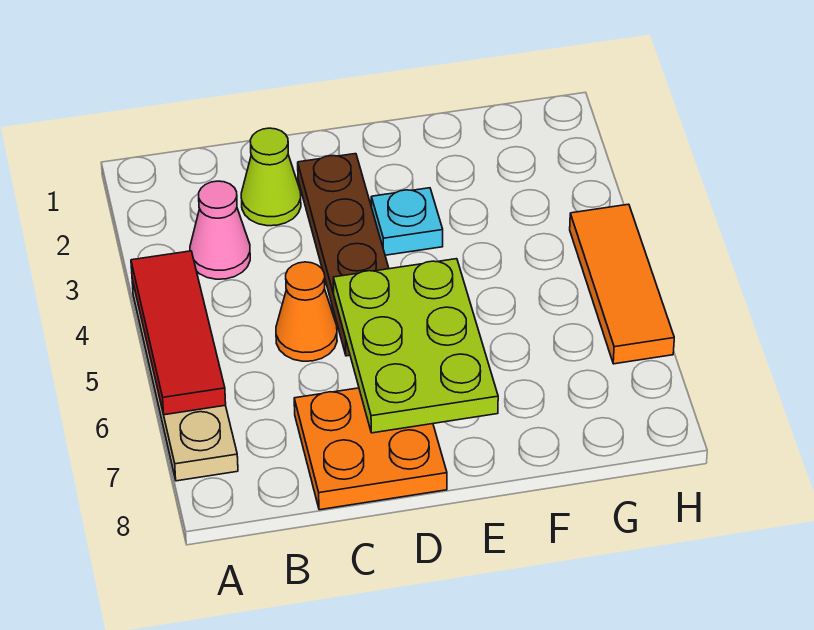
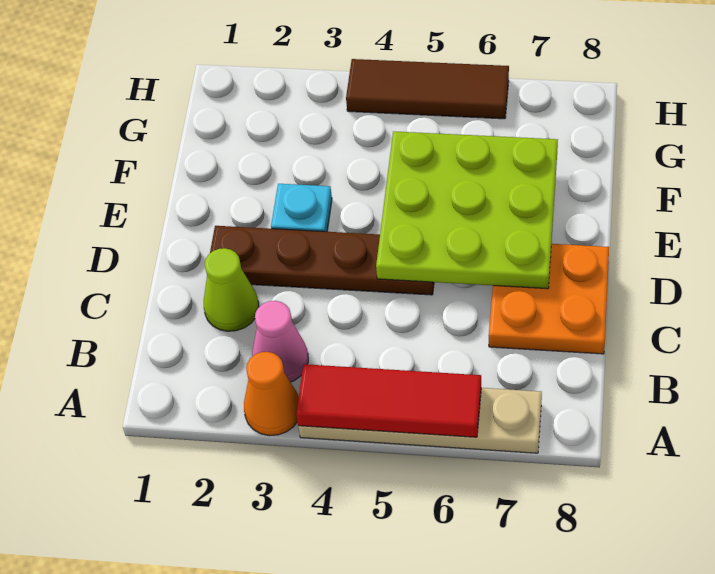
orange cone C5 level 1 -> orange cone A3 level 1
lime plate D5:E7 level 2 -> lime plate D5:F7 level 2
orange tile H4:H6 level 1 -> brown tile H4:H6 level 1

